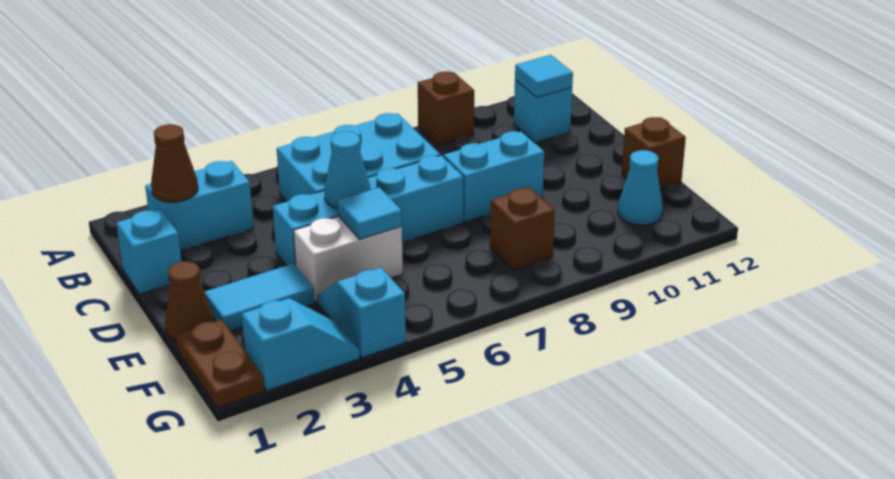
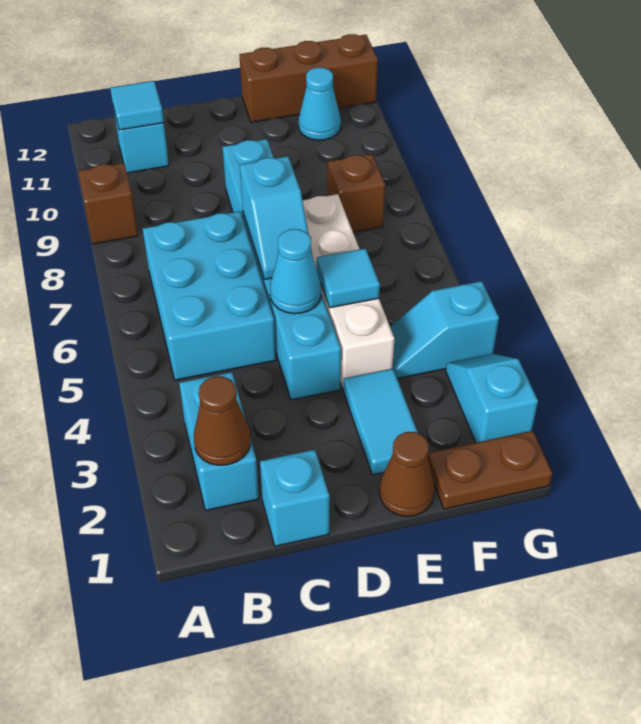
none -> cyan slope D6:D7 level 2 top 7
white brick E4:E5 level 1 -> white brick E4:E7 level 1
brown brick E12 level 1 -> brown brick E12:G12 level 1

